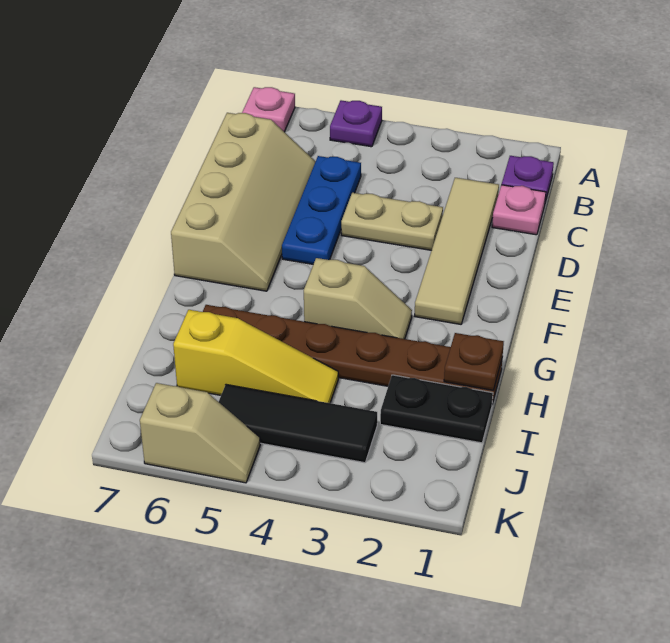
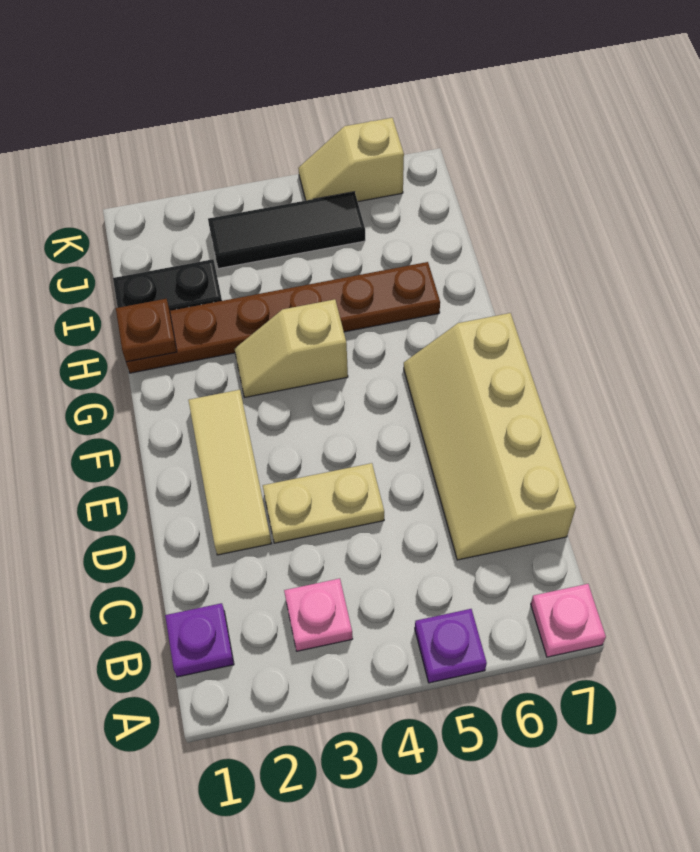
pink plate C1 level 1 -> pink plate B3 level 1
tan tile C2:F2 level 1 -> tan tile D2:F2 level 1
blue plate C5:E5 level 1 -> none
yellow slope I4:I6 level 1 top 6 -> none

